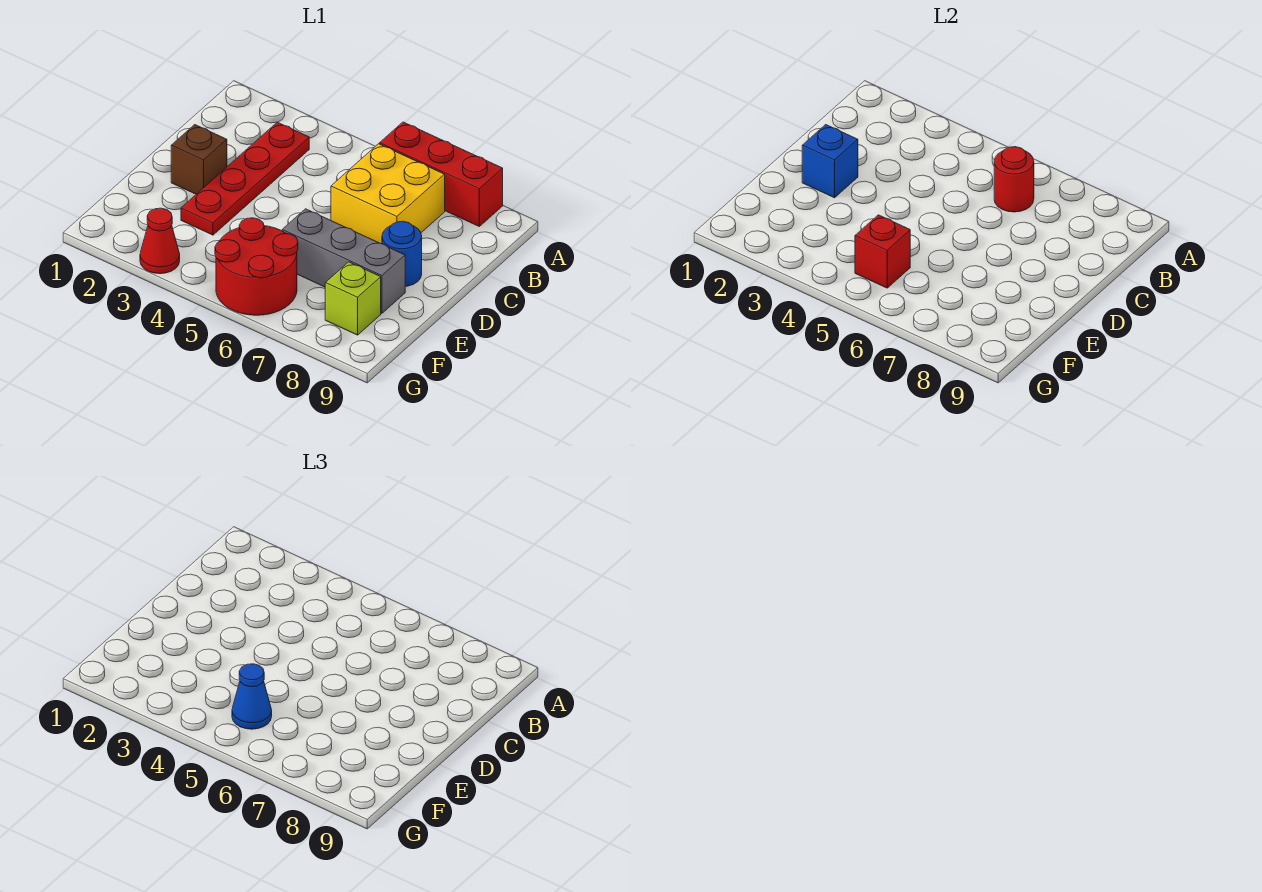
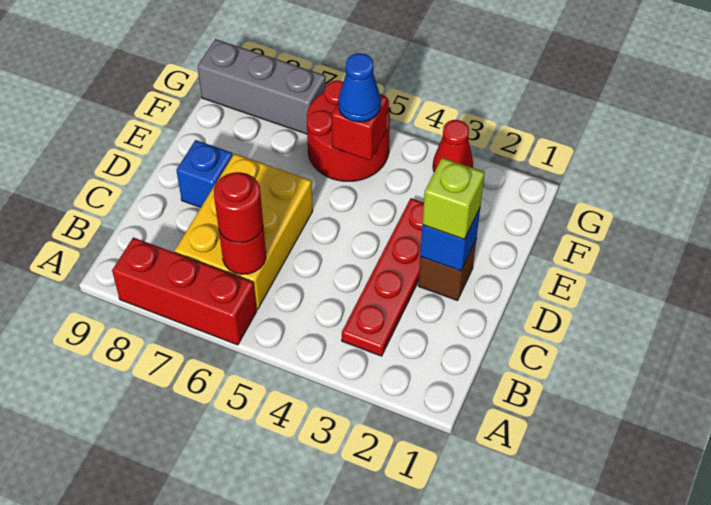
yellow brick B6:C7 level 1 -> yellow brick B6:D7 level 1
none -> red round brick B6 level 3
blue round brick D8 level 1 -> blue brick D8 level 1
grey brick E6:E8 level 1 -> grey brick G7:G9 level 1
lime brick F8 level 1 -> lime brick D2 level 3

